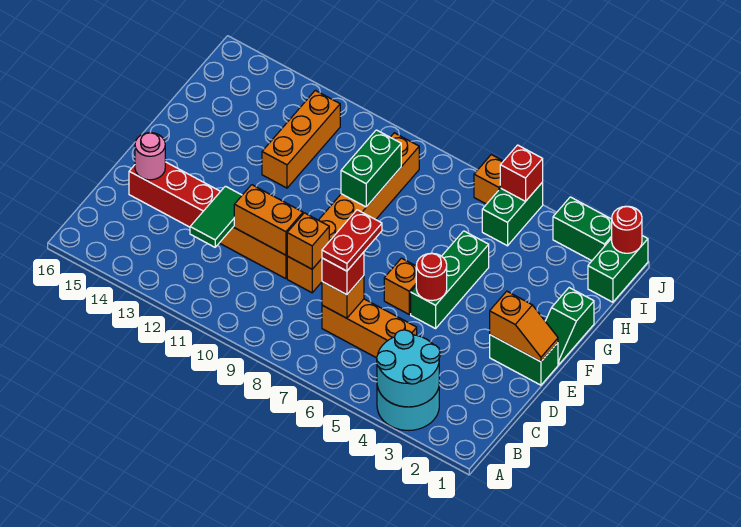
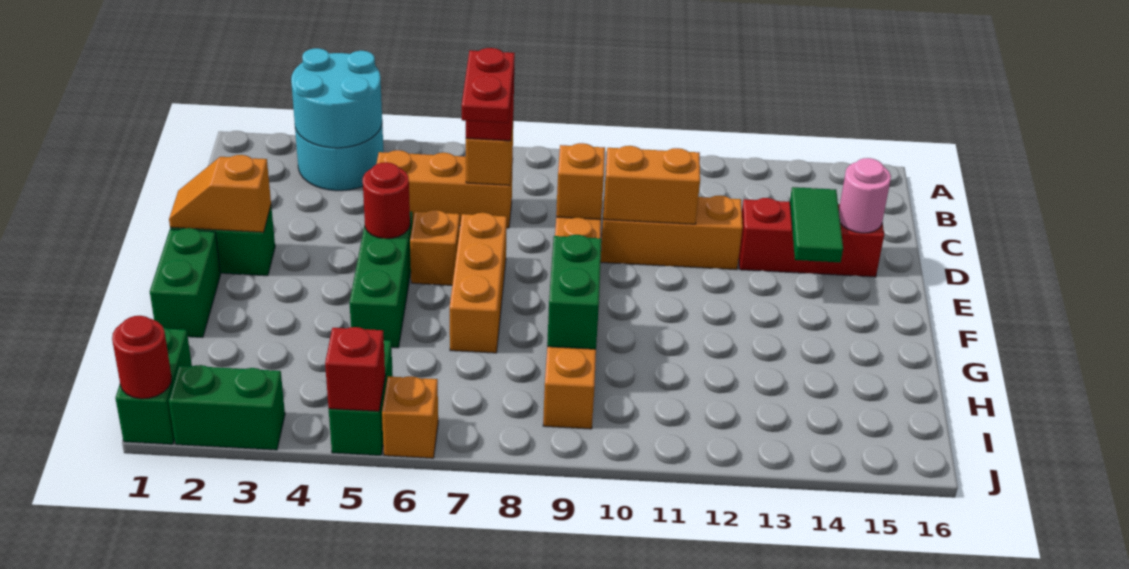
green tile C12:D12 level 2 -> green tile D14:E14 level 2
green slope F1:G1 level 1 top G -> green brick F1:G1 level 1
orange brick G12:I12 level 1 -> orange brick E7:G7 level 1

